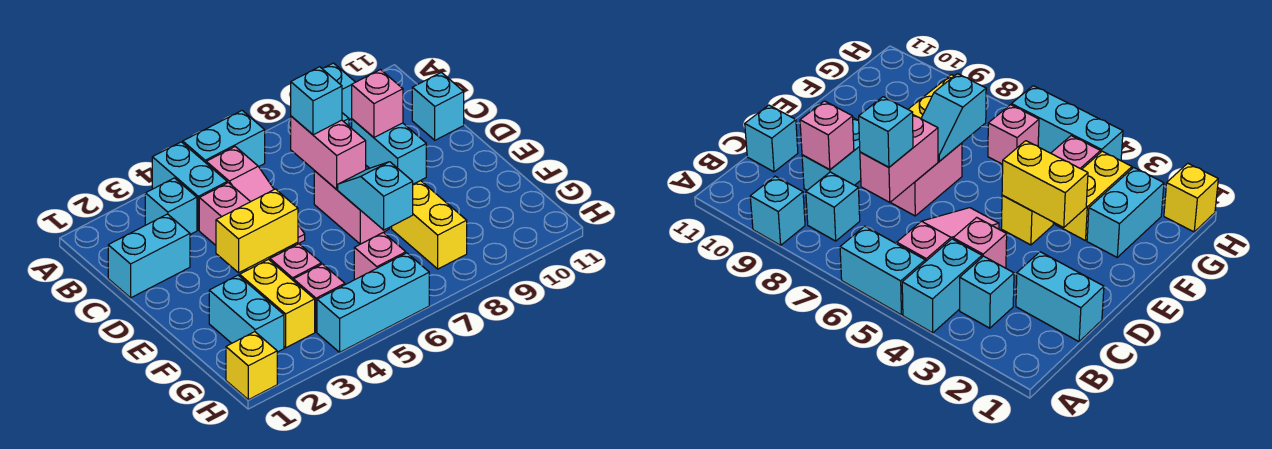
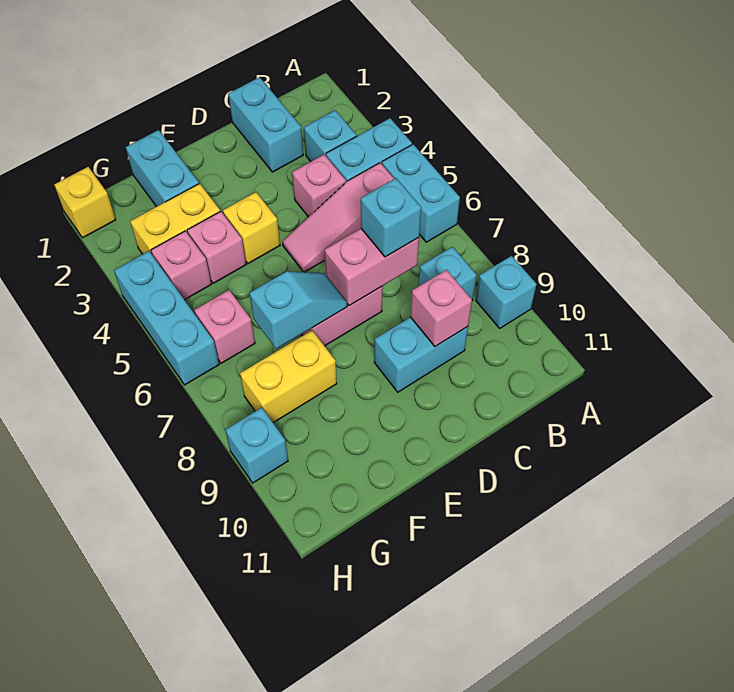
cyan brick C11 level 1 -> cyan brick H9 level 1
yellow brick E3:E4 level 2 -> none
cyan brick F2:G2 level 1 -> cyan brick F1:F2 level 1

